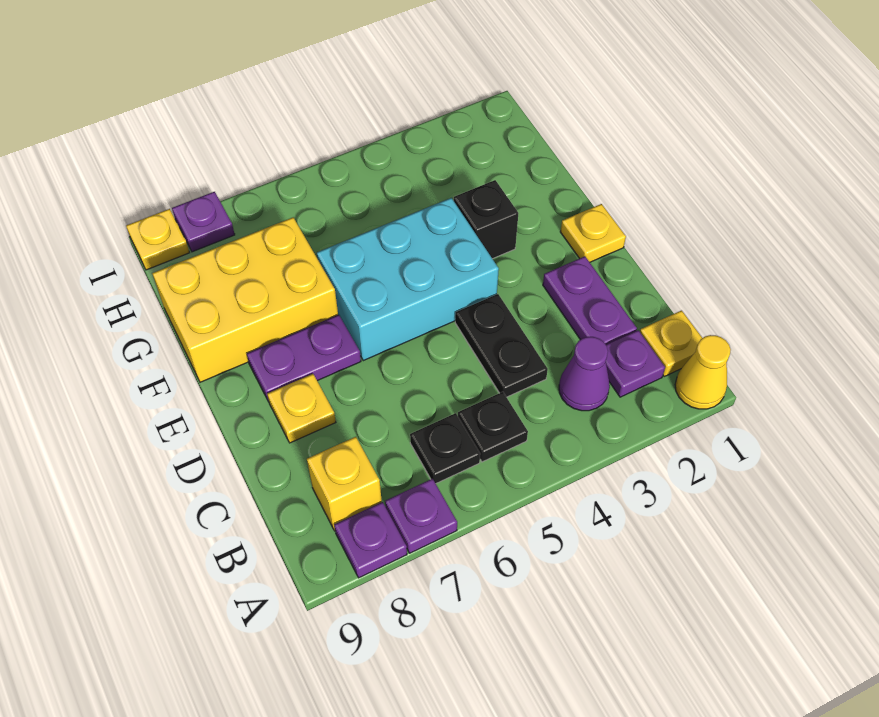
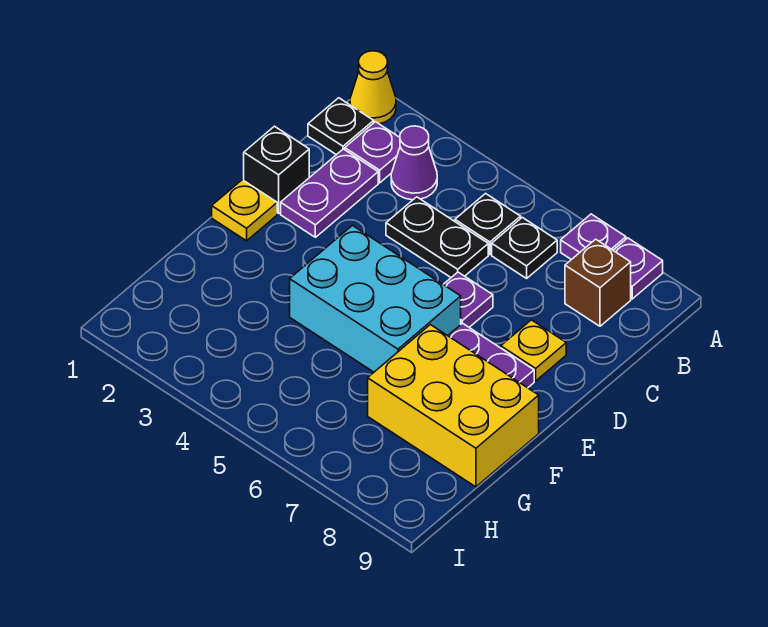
yellow plate B1 level 1 -> black plate B1 level 1
yellow brick B8 level 1 -> brown brick B8 level 1
black plate C4:D4 level 1 -> black plate C4:C5 level 1
black brick F3 level 1 -> black brick D1 level 1
purple plate I8 level 1 -> purple plate D6 level 1
yellow plate I9 level 1 -> none

